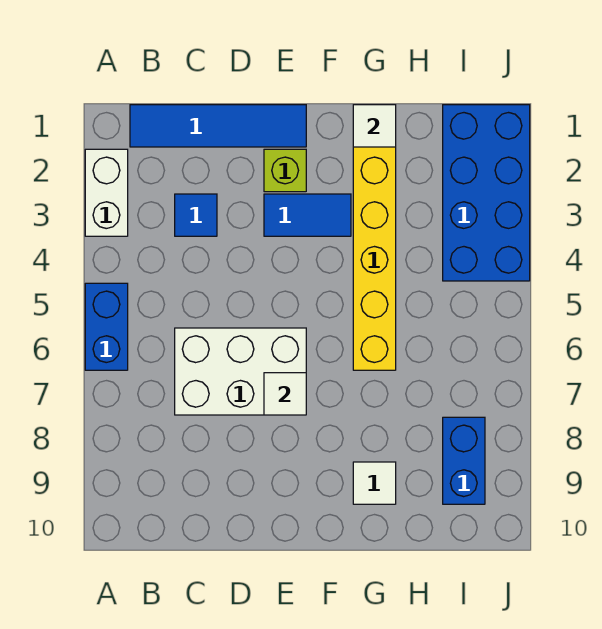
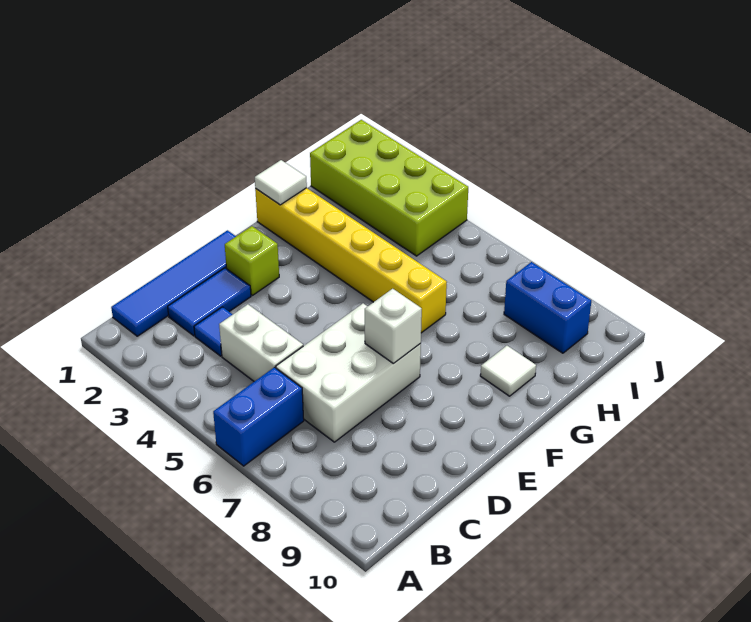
white brick A2:A3 level 1 -> white brick C4:C5 level 1
blue brick A5:A6 level 1 -> blue brick A6:B6 level 1
blue tile E3:F3 level 1 -> blue tile C2:D2 level 1
white tile E7 level 2 -> white brick E7 level 2
blue brick I1:J4 level 1 -> lime brick I1:J4 level 1

